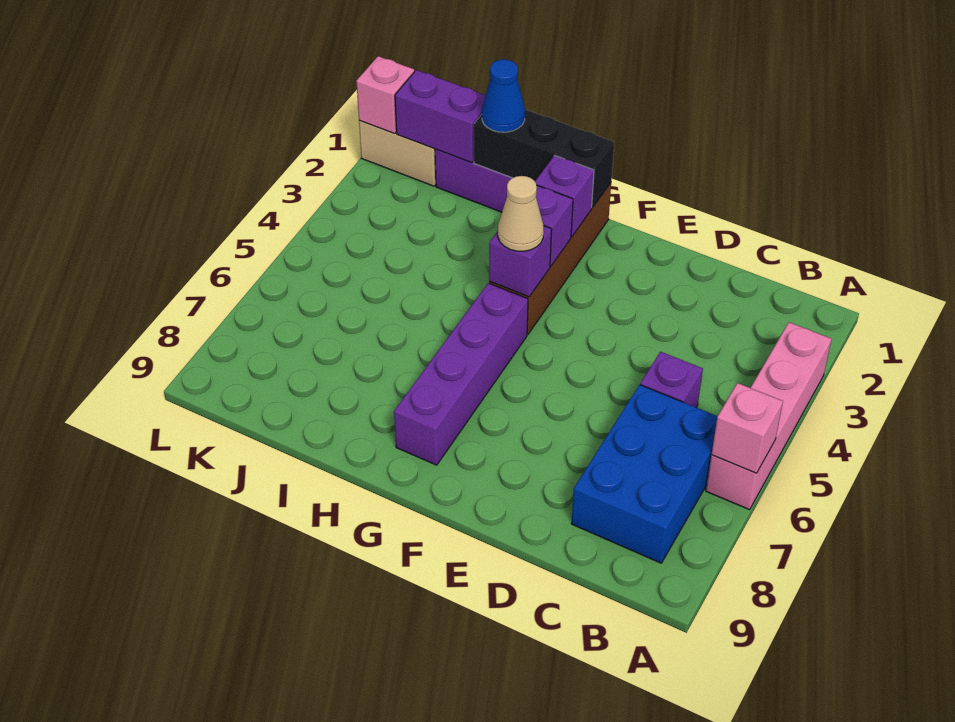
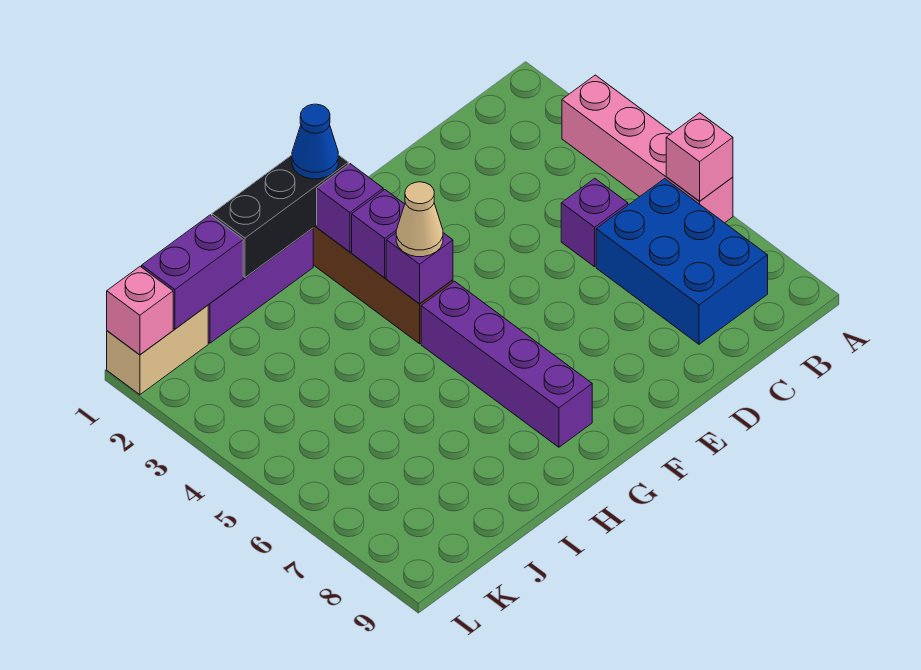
blue cone I1 level 3 -> blue cone G1 level 3

